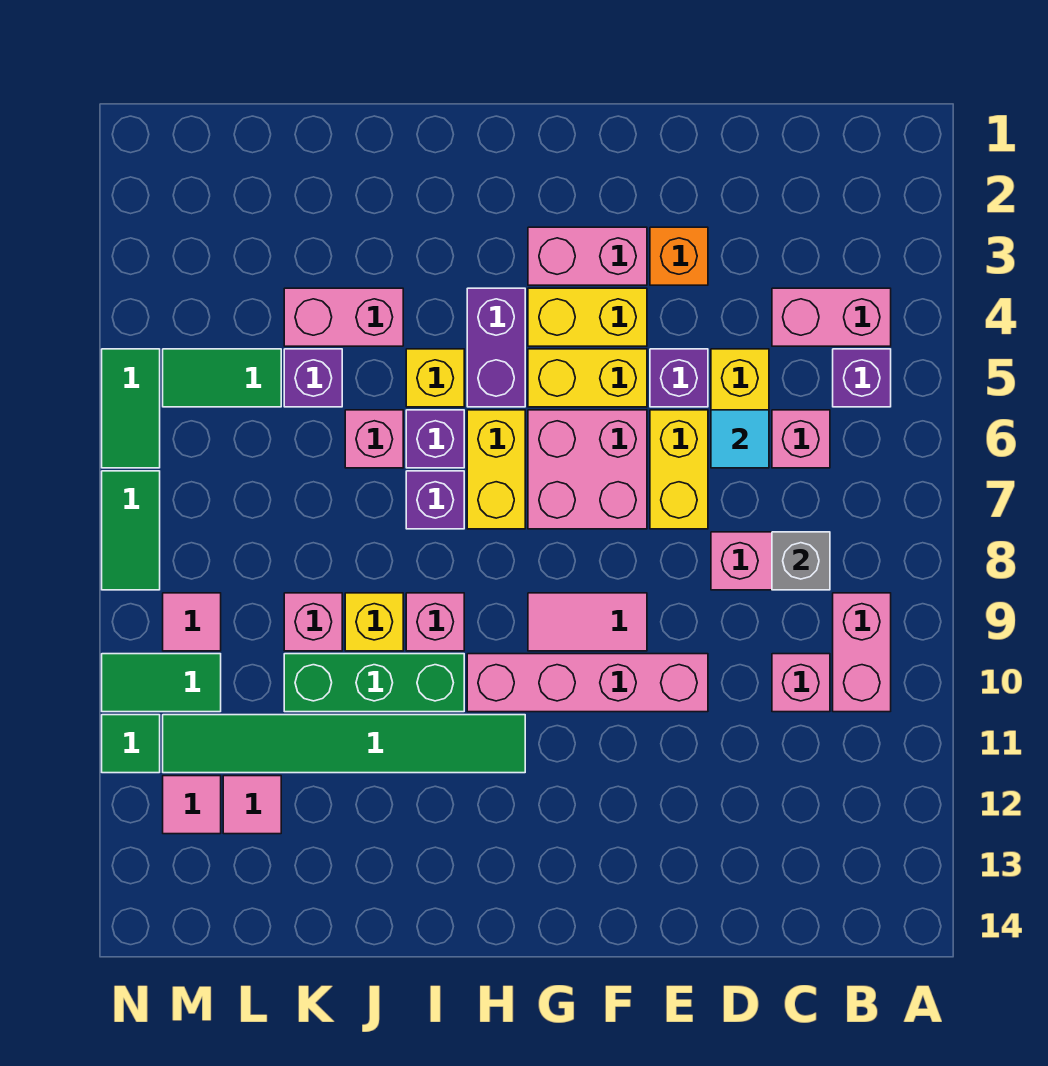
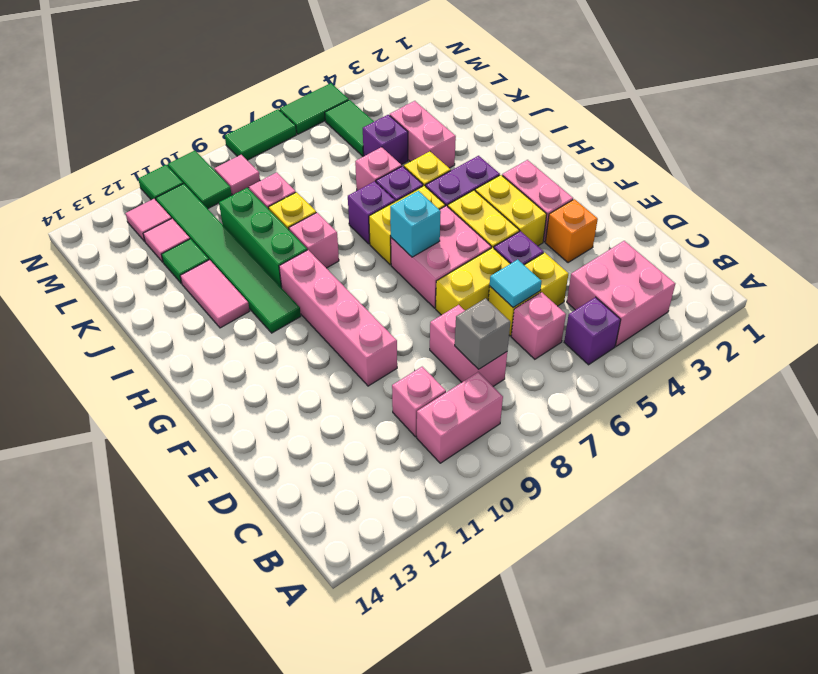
pink brick B4:C4 level 1 -> pink brick B3:C4 level 1
pink tile F9:G9 level 1 -> pink tile I12:J12 level 1
none -> cyan brick G7 level 2
none -> green tile K12 level 1

